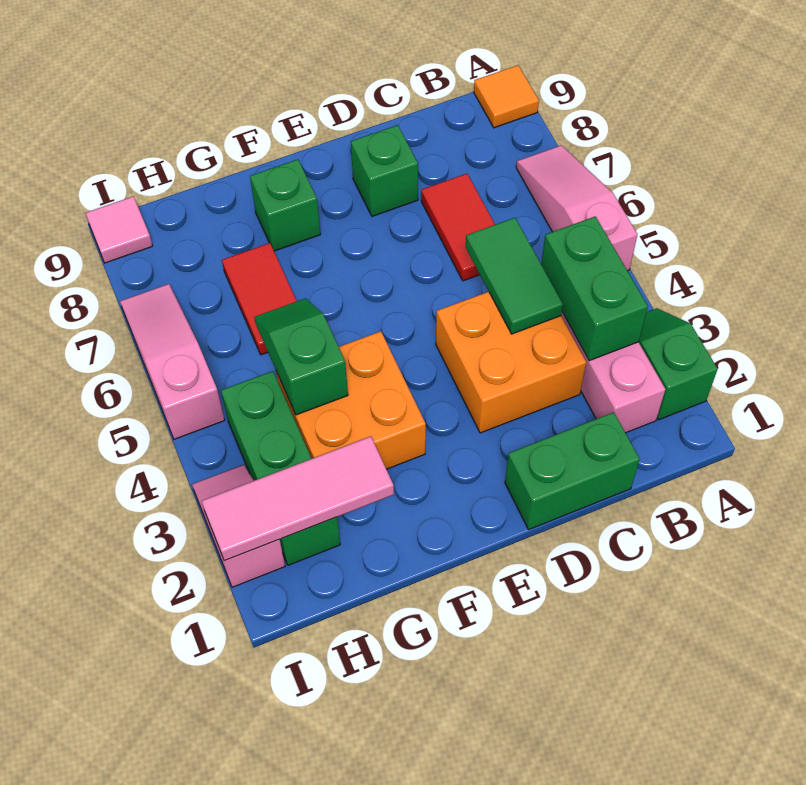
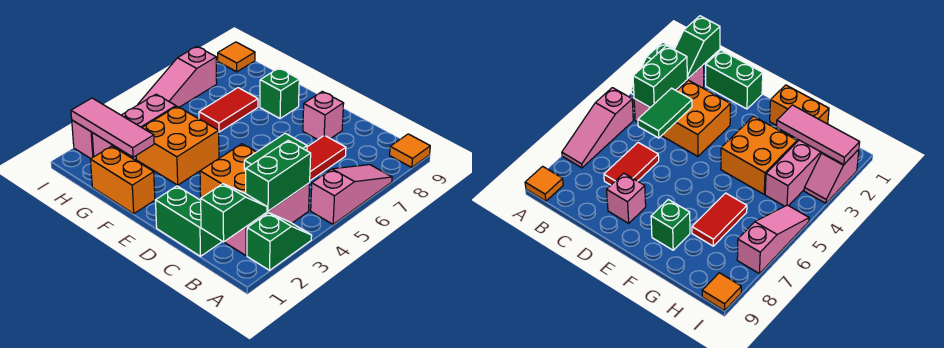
green brick D8 level 1 -> pink brick D8 level 1
none -> orange brick F1:G1 level 1
green slope G4:G5 level 2 top 4 -> green slope B1:B2 level 2 top 1
green brick H2:H4 level 1 -> pink brick H2:H4 level 1
pink slope I5:I7 level 1 top 5 -> pink slope I5:I7 level 1 top 7
pink tile I9 level 1 -> orange tile I9 level 1

